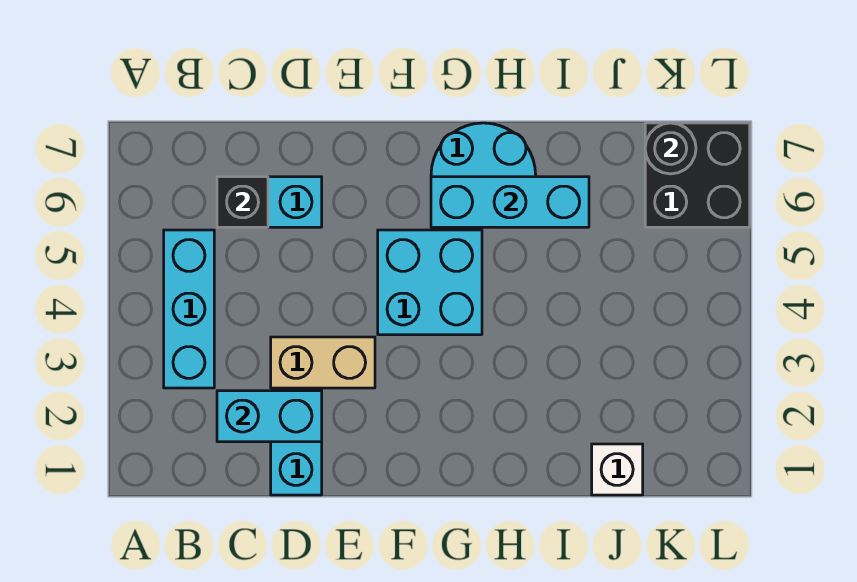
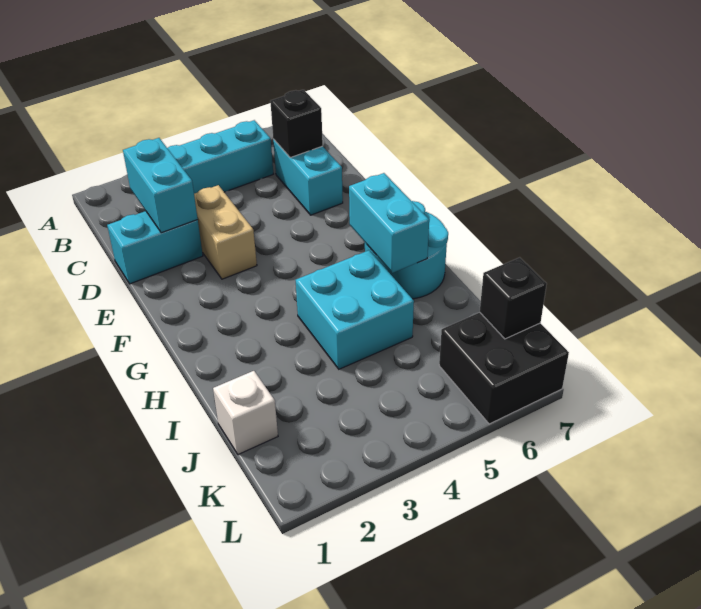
cyan brick F4:G5 level 1 -> cyan brick H4:I5 level 1
cyan brick G6:I6 level 2 -> cyan brick G6:H6 level 2
black round brick K7 level 2 -> black brick K7 level 2

